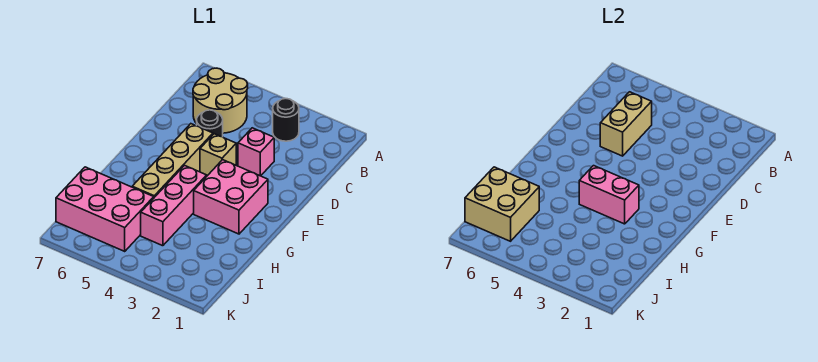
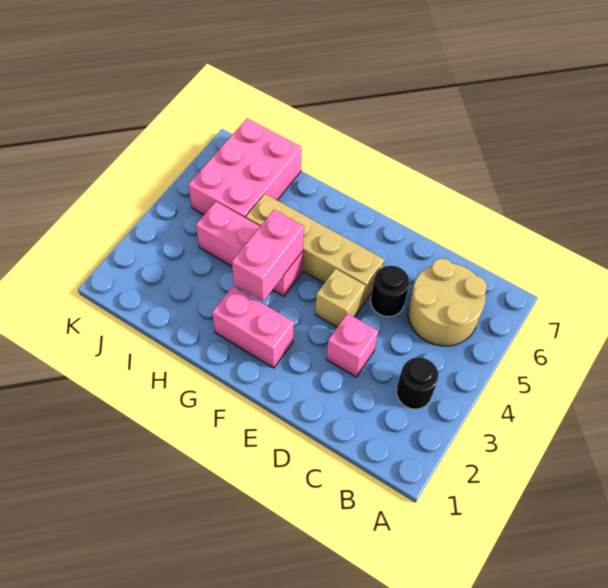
tan brick C5:D5 level 2 -> none
pink brick F2:G3 level 1 -> pink brick F2:G2 level 1
tan brick I6:J7 level 2 -> none

